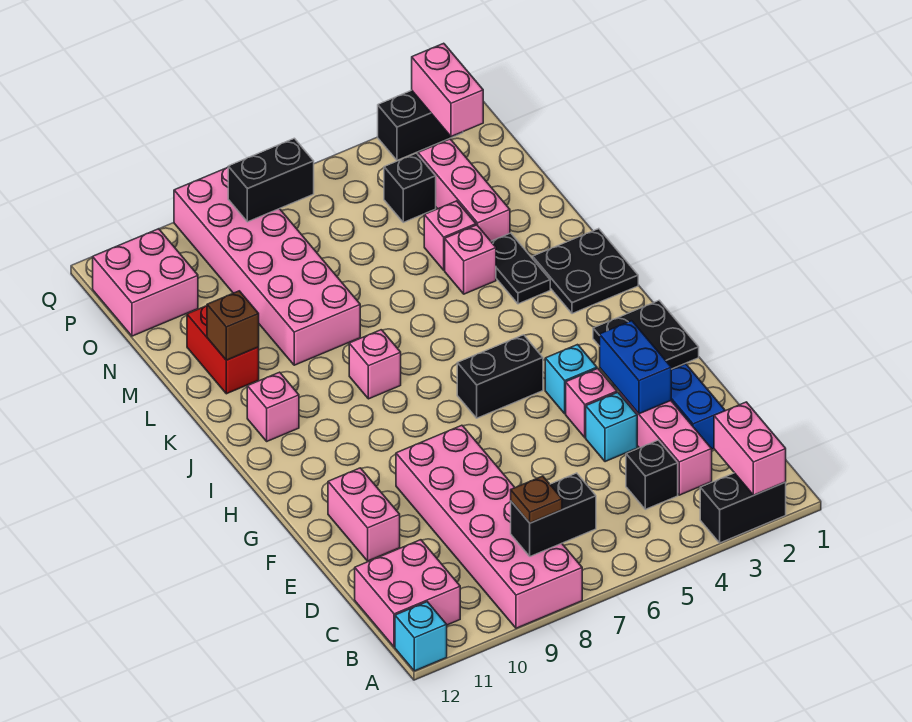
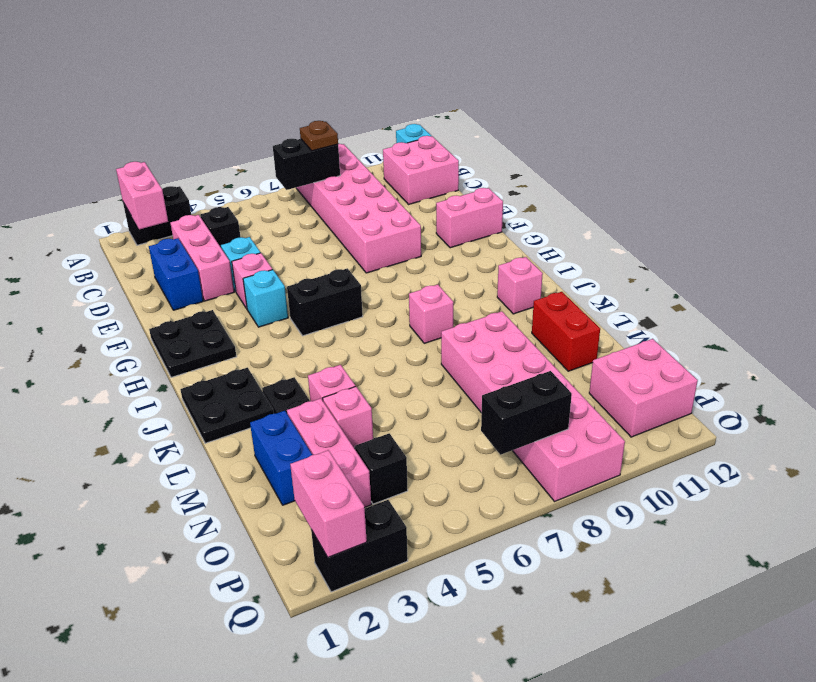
blue brick E3:F3 level 2 -> blue brick M2:N2 level 1
pink brick E11:F11 level 1 -> pink brick F11:F12 level 1
brown brick L11 level 2 -> none

